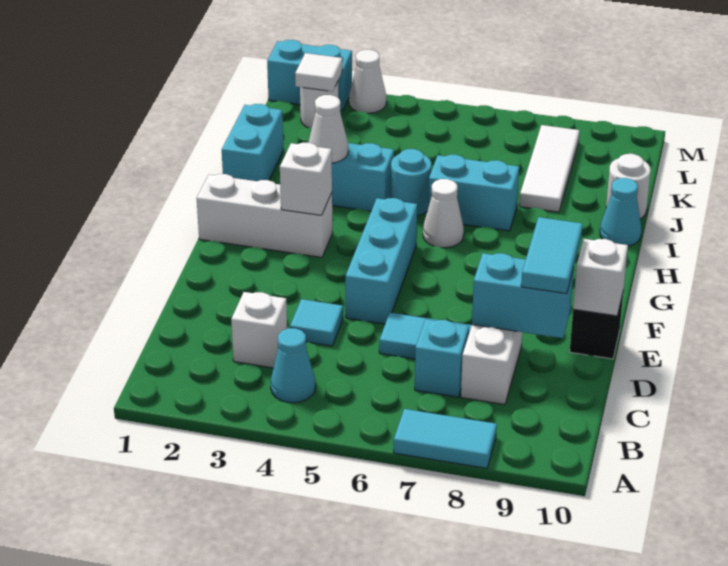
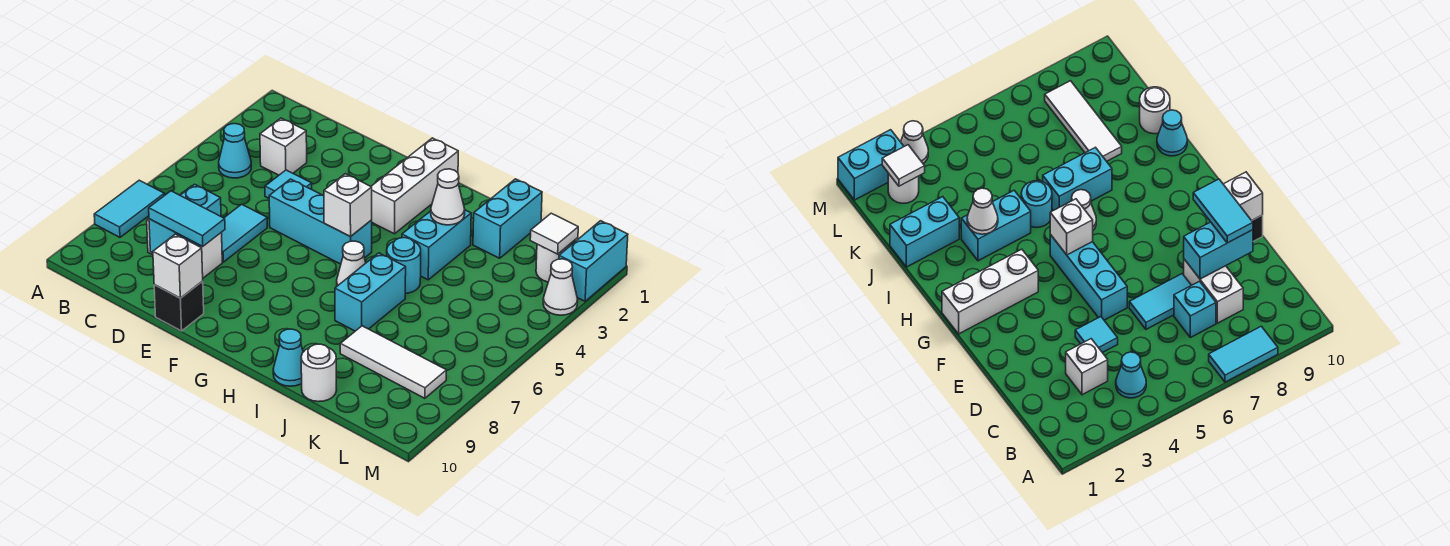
white brick G3 level 2 -> white brick G5 level 2
cyan brick I1:J1 level 1 -> cyan brick J1:J2 level 1

